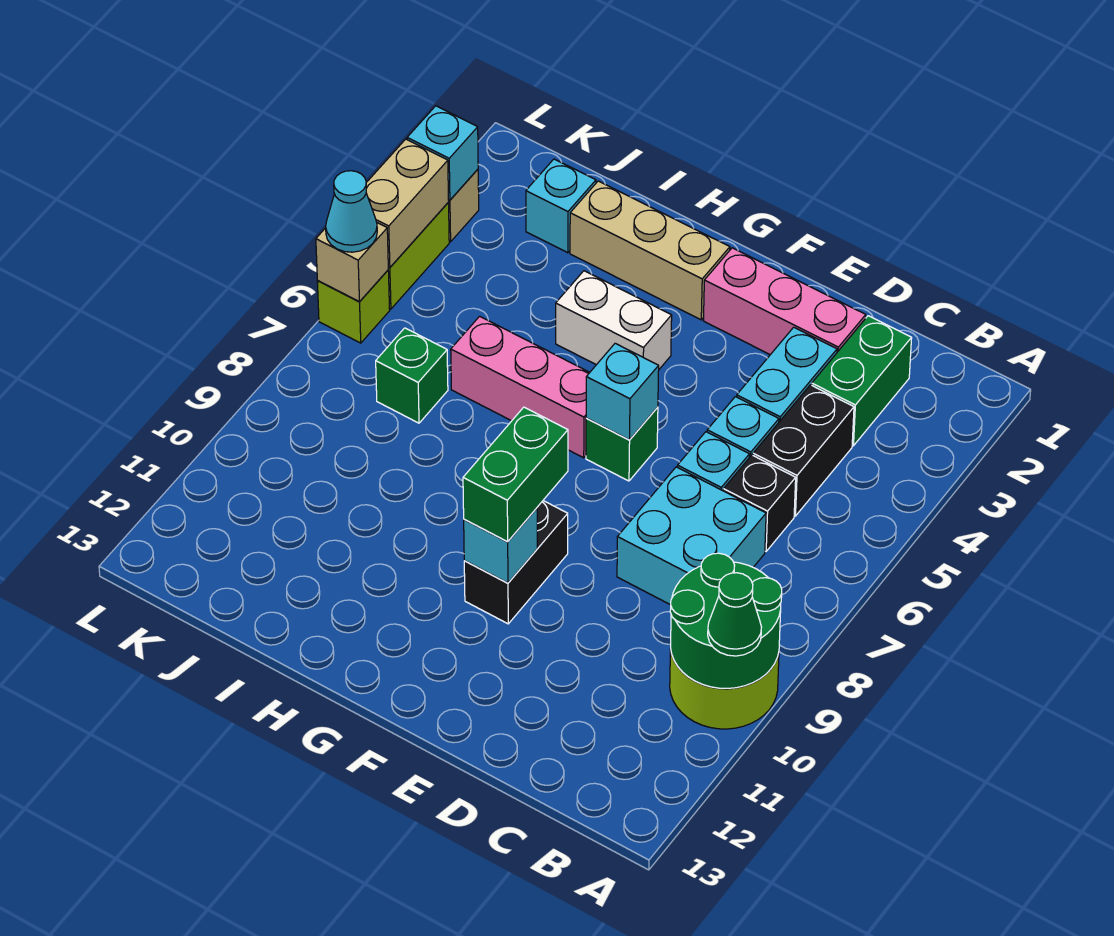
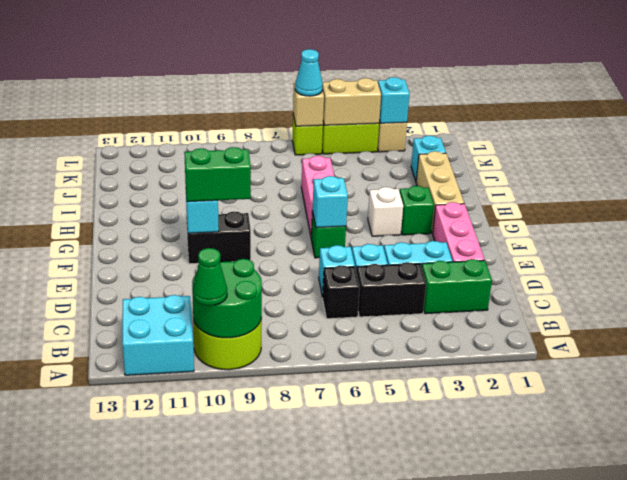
cyan brick C7:D8 level 1 -> cyan brick A11:B12 level 1
white brick G4:H4 level 1 -> white brick G4 level 1
green brick J7 level 1 -> green brick G3 level 1

